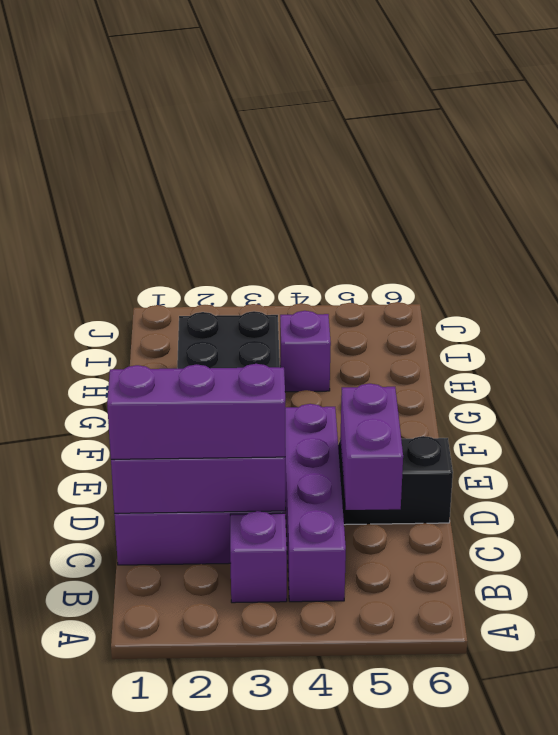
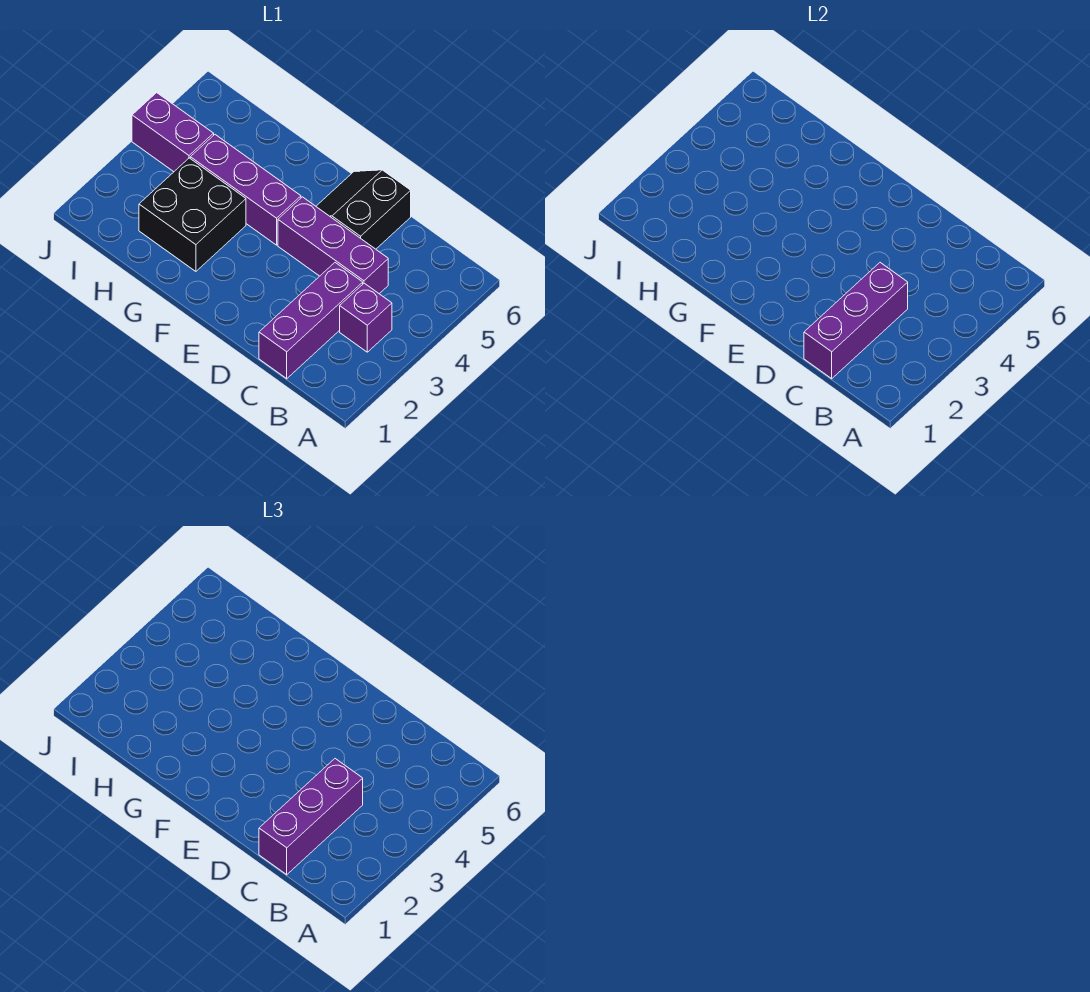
purple brick B4:E4 level 1 -> purple brick C4:E4 level 1
purple brick C5:D5 level 2 -> purple brick I4:J4 level 1
purple brick H4 level 1 -> purple brick F4:H4 level 1

